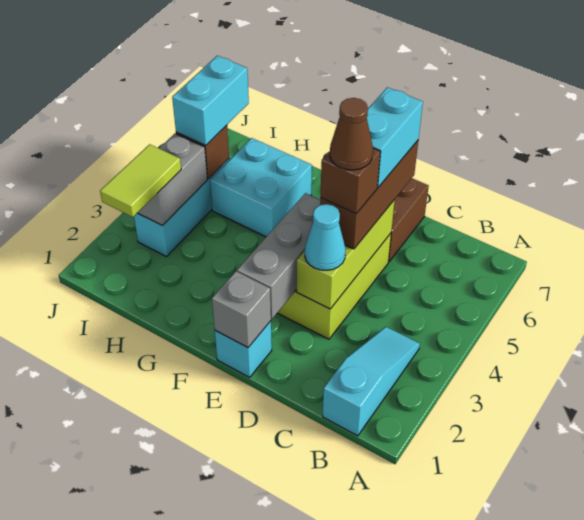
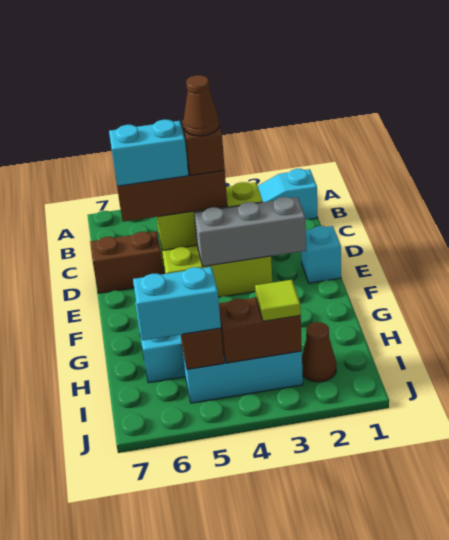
cyan cone D3 level 3 -> none
grey brick E1 level 2 -> none
none -> brown cone I2 level 1
lime tile I2:I3 level 3 -> lime tile I3 level 3
grey brick I3:I4 level 2 -> brown brick I3:I4 level 2

